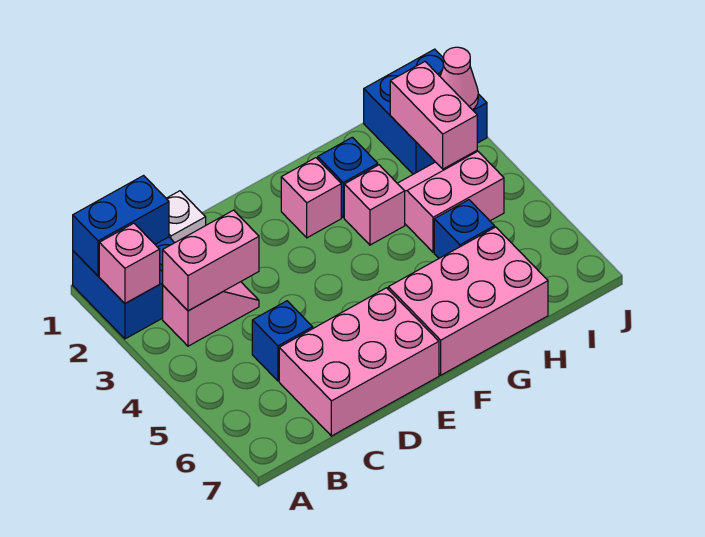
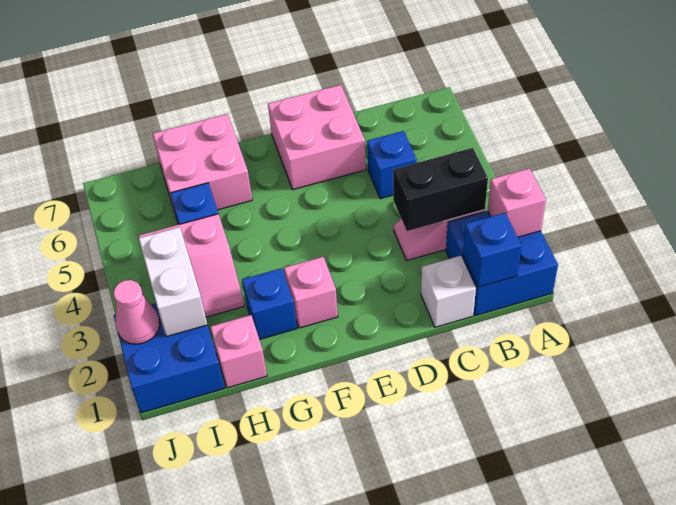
blue brick A1:B1 level 2 -> blue brick B1 level 2
pink brick B3:C3 level 2 -> black brick B3:C3 level 2
pink brick C6:E7 level 1 -> pink brick D6:E7 level 1
pink brick F6:H7 level 1 -> pink brick G6:H7 level 1
pink brick G3 level 1 -> pink brick H1 level 1
pink brick I2:I3 level 2 -> white brick I2:I3 level 2

